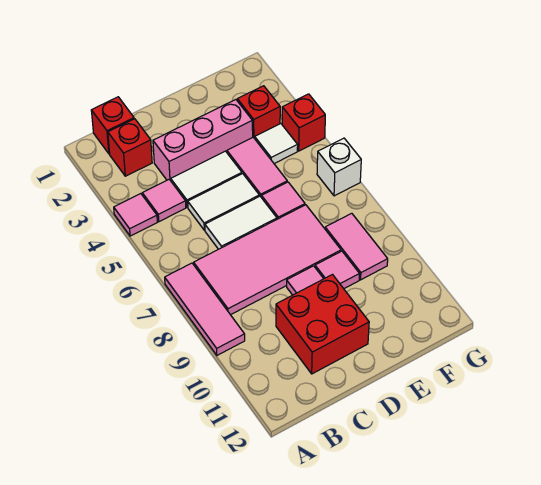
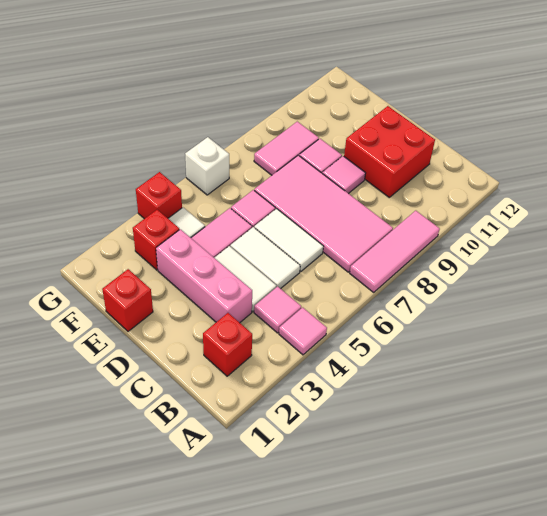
red brick B1 level 1 -> red brick E1 level 1

